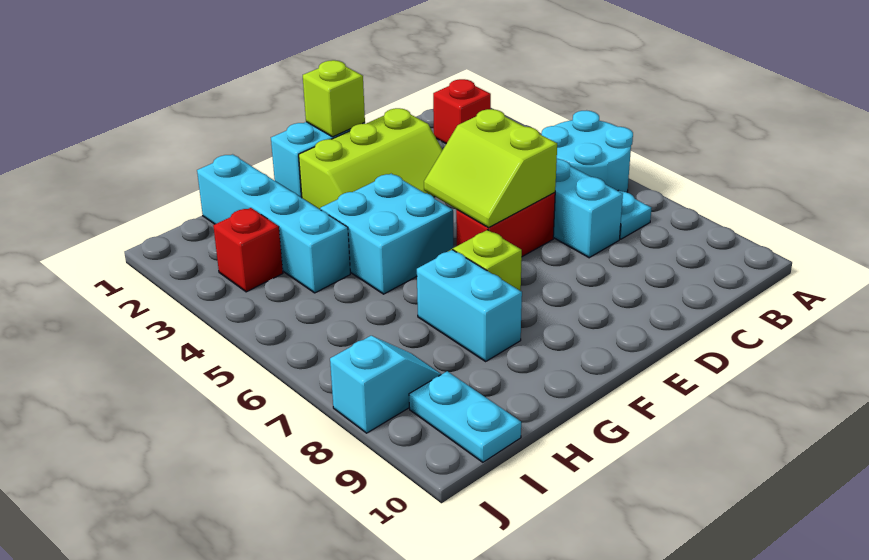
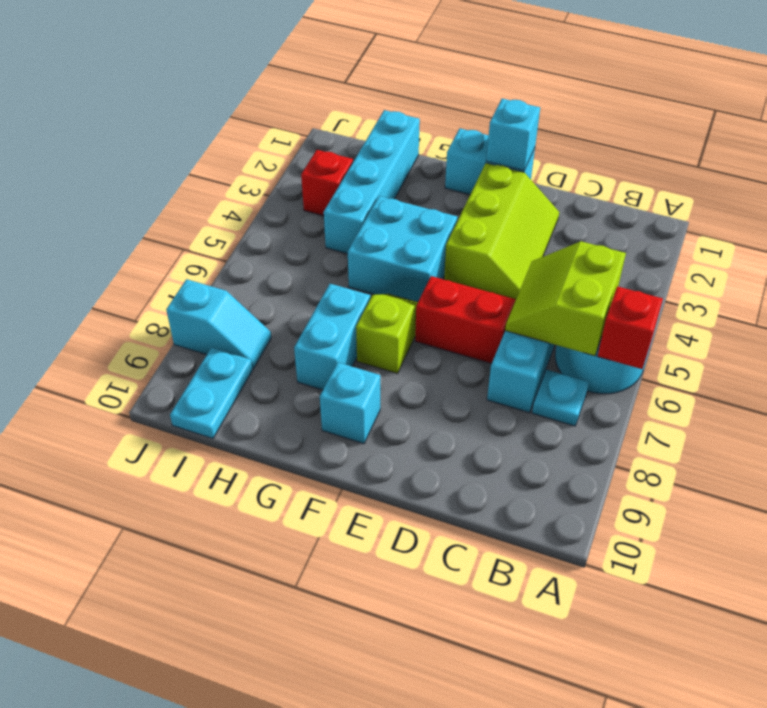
red brick B2 level 1 -> red brick A6 level 2
lime slope D2:F3 level 1 top 2 -> lime slope D2:E4 level 1 top E
lime slope D5:E6 level 2 top D -> lime slope B5:C6 level 2 top B
lime brick E1 level 2 -> cyan brick E1 level 2
none -> cyan brick F9 level 1

